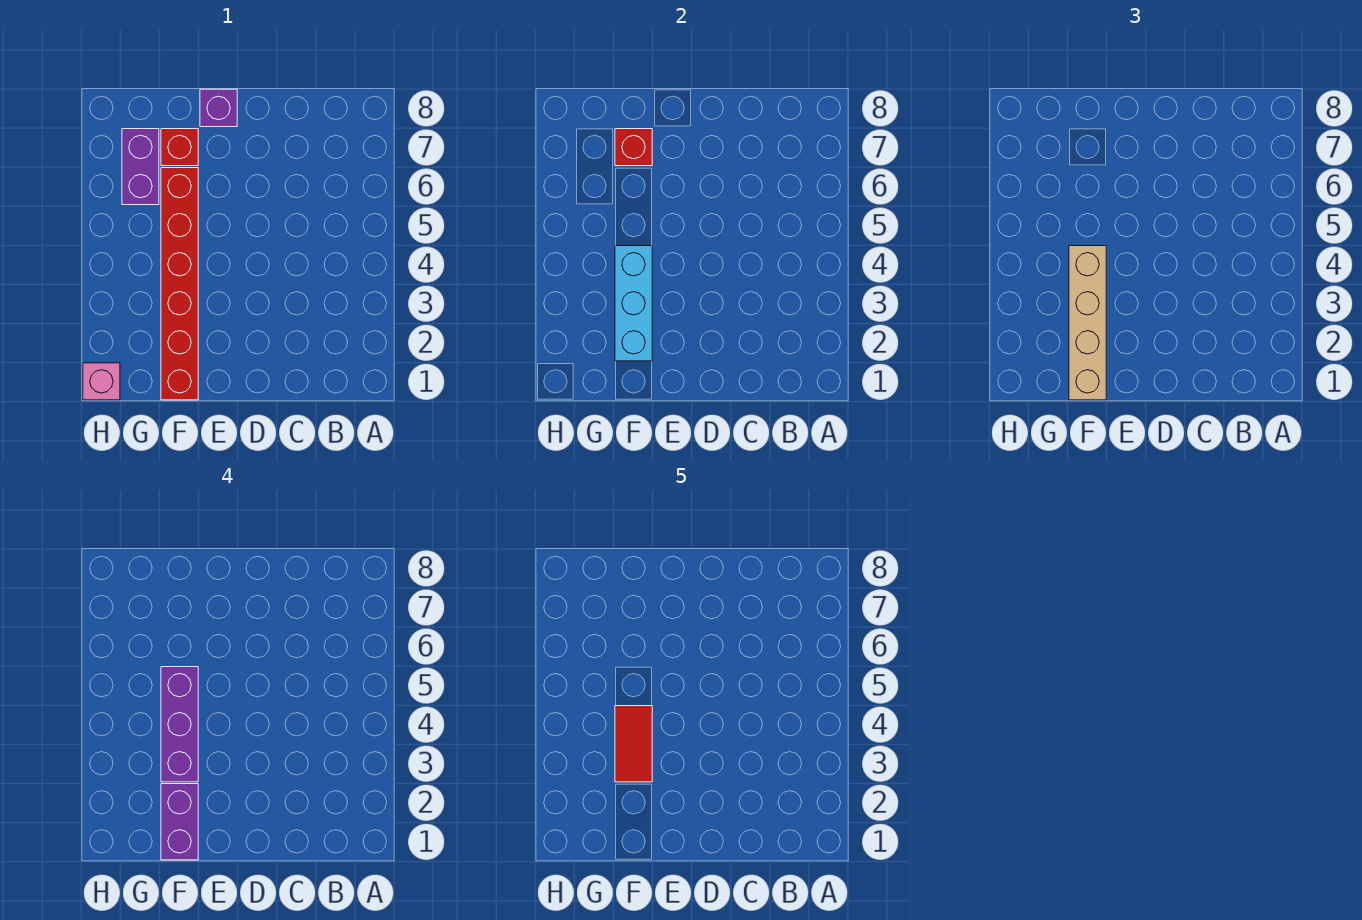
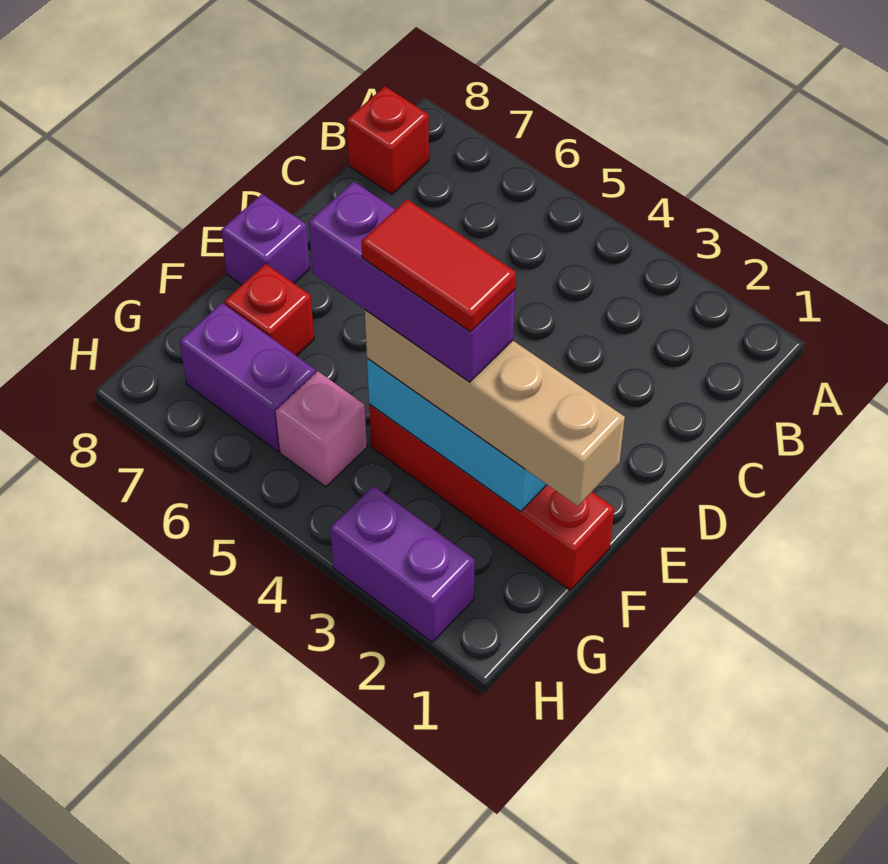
red brick F1:F6 level 1 -> red brick F1:F4 level 1
purple brick F1:F2 level 4 -> purple brick H2:H3 level 1
red brick F7 level 2 -> red brick B8 level 1
pink brick H1 level 1 -> pink brick G5 level 1

